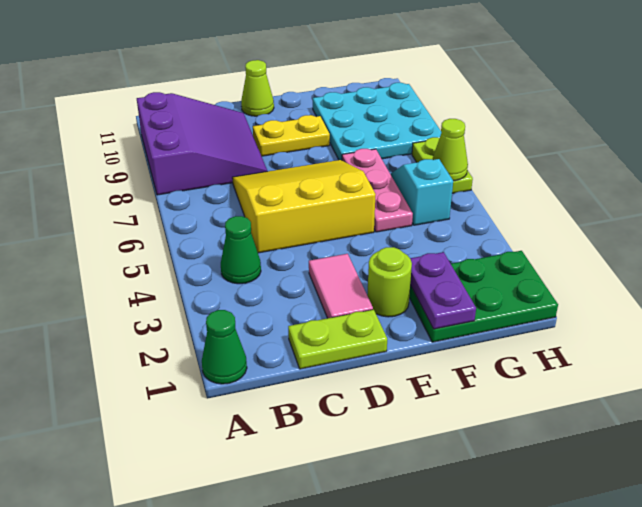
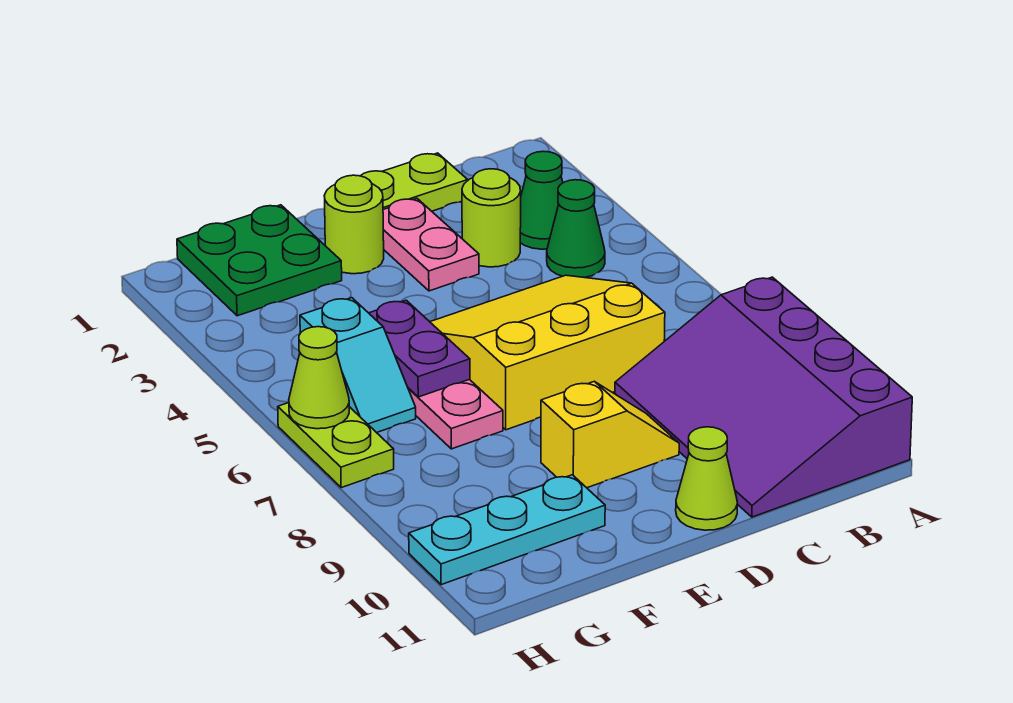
green cone A1 level 1 -> green cone B3 level 1
purple slope A8:C10 level 1 top A -> purple slope A8:C11 level 1 top A
none -> lime round brick C3 level 1
yellow slope C5:E7 level 1 top 5 -> yellow slope C5:E7 level 1 top 7
pink tile D2:D3 level 1 -> pink plate D2:D3 level 1
yellow plate D9:E9 level 1 -> yellow slope D9:E9 level 1 top E
green plate F1:H2 level 1 -> green plate F1:G2 level 1
purple plate F1:F2 level 2 -> purple plate F5:F6 level 2
cyan plate F8:H10 level 1 -> cyan plate F10:H10 level 1

